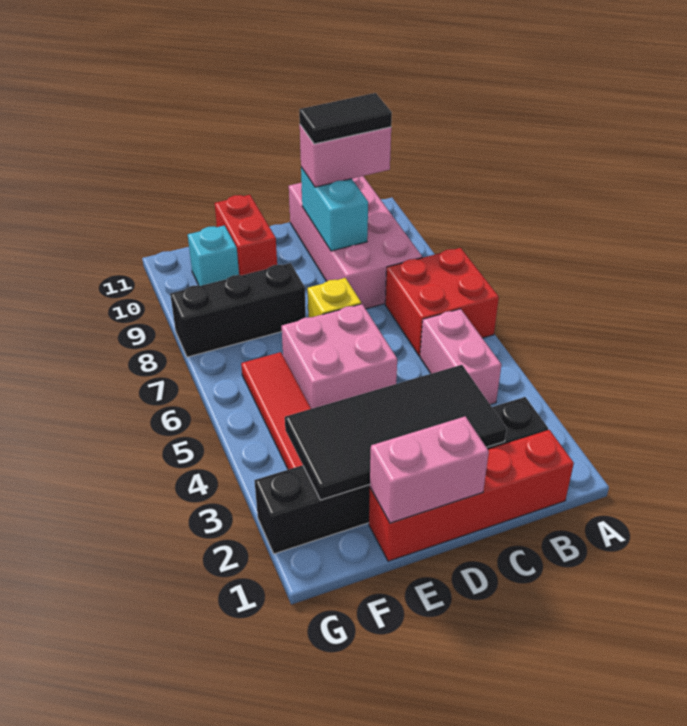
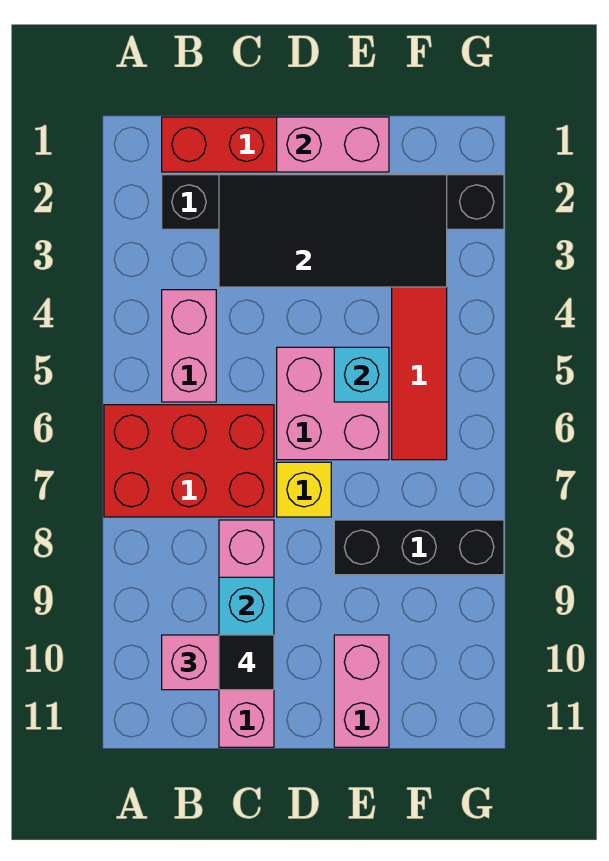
red brick A6:B7 level 1 -> red brick A6:C7 level 1
pink brick B8:C11 level 1 -> pink brick C8:C11 level 1
black tile B10:C10 level 4 -> black tile C10 level 4
red brick E10:E11 level 1 -> pink brick E10:E11 level 1
cyan brick F10 level 1 -> cyan brick E5 level 2

